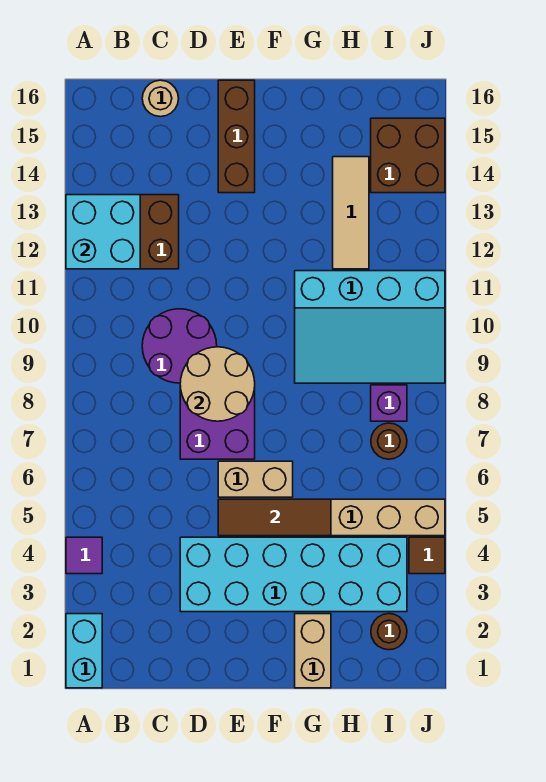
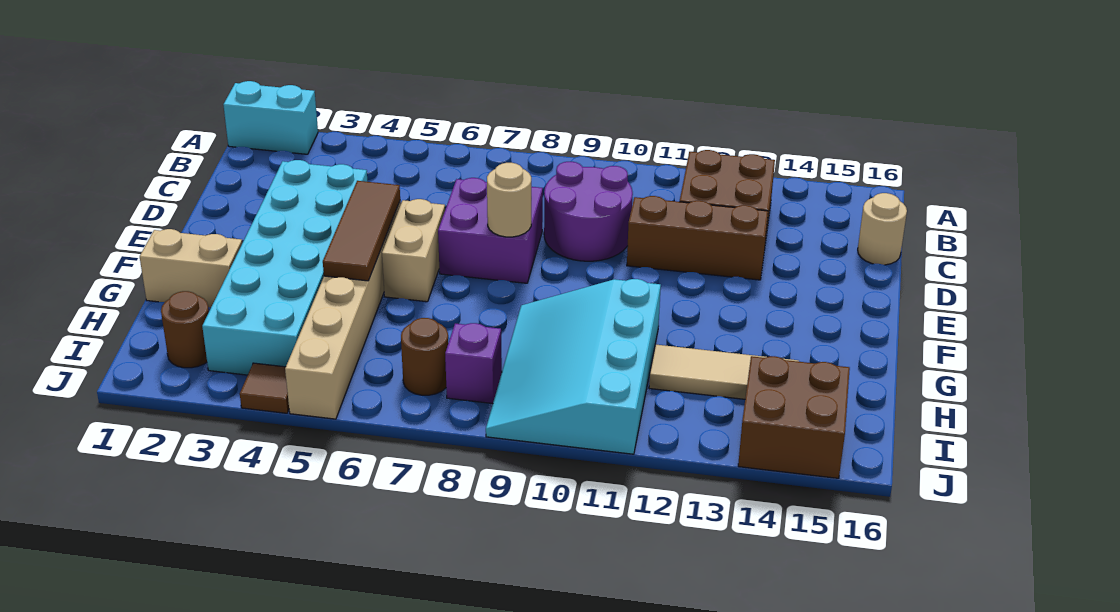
purple tile A4 level 1 -> none
cyan brick A12:B13 level 2 -> none
tan round brick D8:E9 level 2 -> tan round brick E8 level 2
brown brick E14:E16 level 1 -> brown brick D11:D13 level 1

